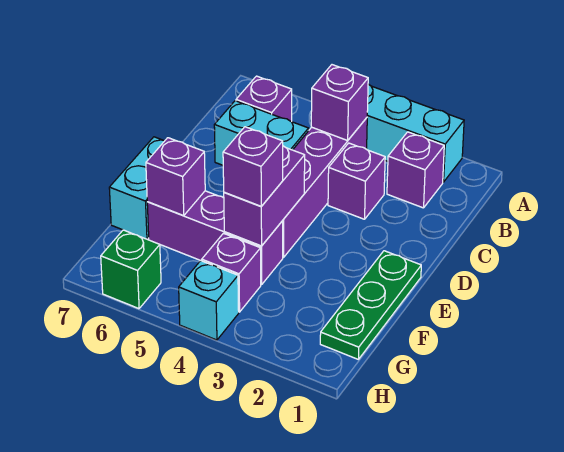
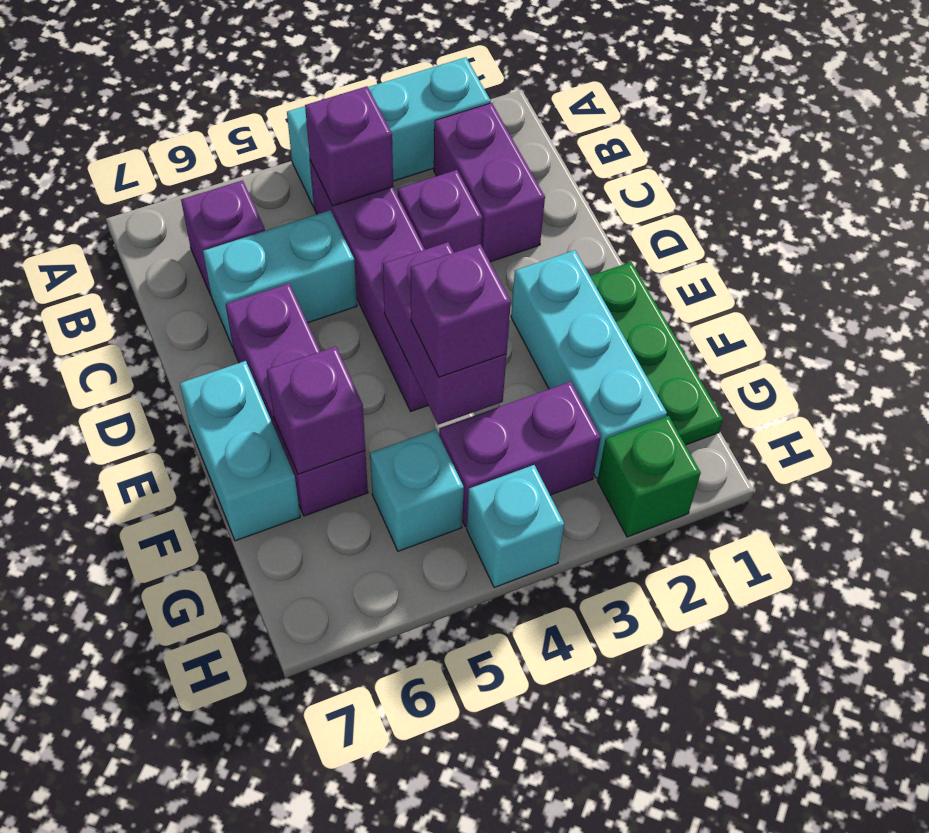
purple brick B2 level 1 -> purple brick B2:C2 level 1
none -> cyan brick E2:G2 level 1
purple brick F4:F6 level 1 -> purple brick D6:F6 level 1
purple brick G4 level 1 -> purple brick G3:G4 level 1
none -> cyan brick G5 level 1
green brick H6 level 1 -> green brick H2 level 1

